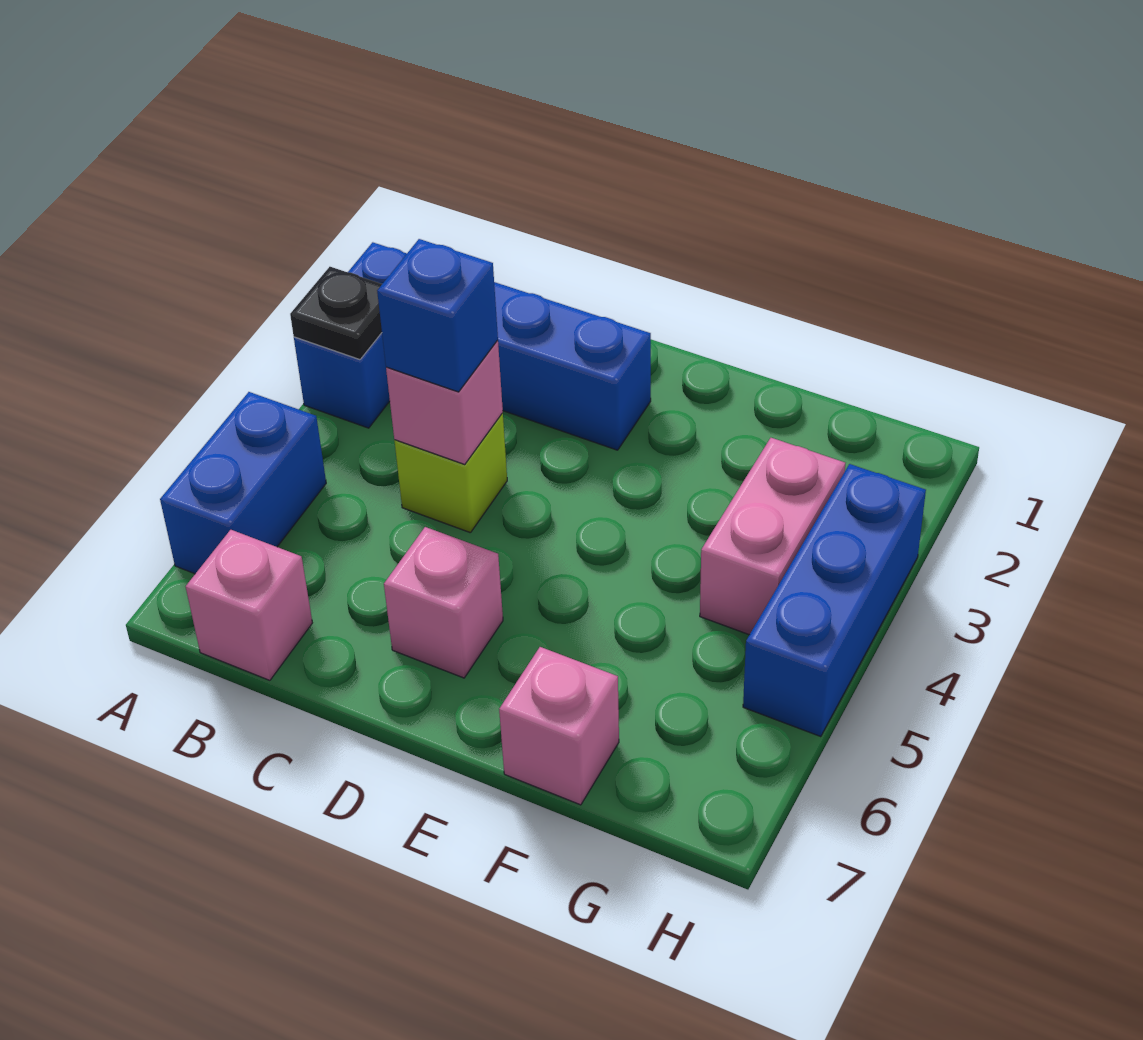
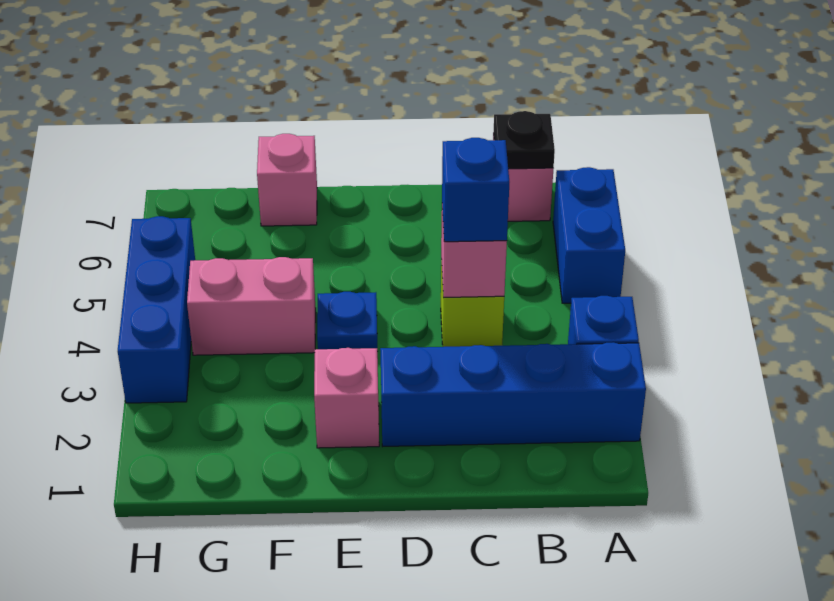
black plate A3 level 2 -> black plate B7 level 2
pink brick D6 level 1 -> pink brick E2 level 1
none -> blue plate E4 level 1
pink brick G3:G4 level 1 -> pink brick F4:G4 level 1

